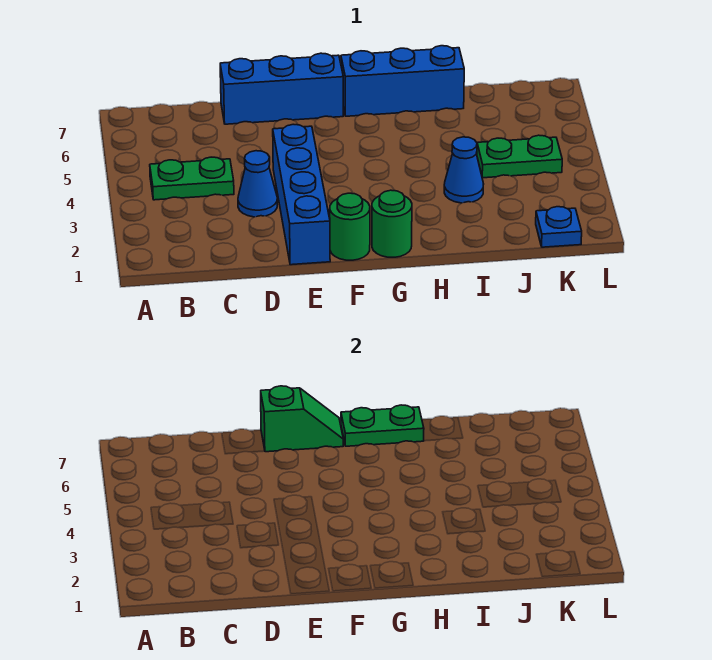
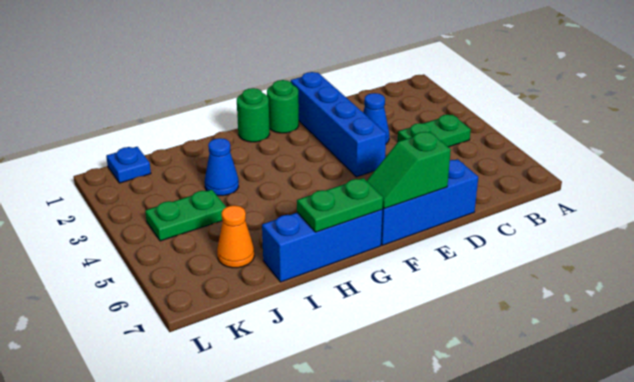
none -> orange cone J6 level 1

